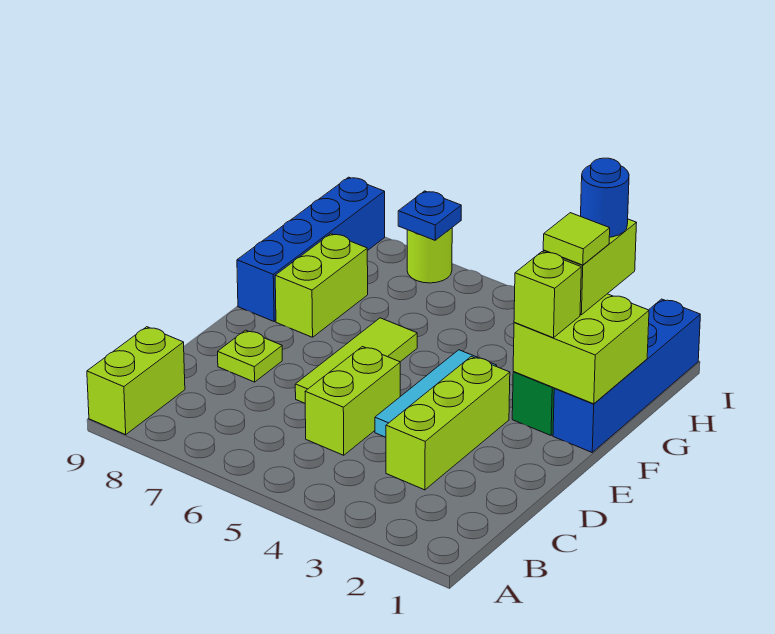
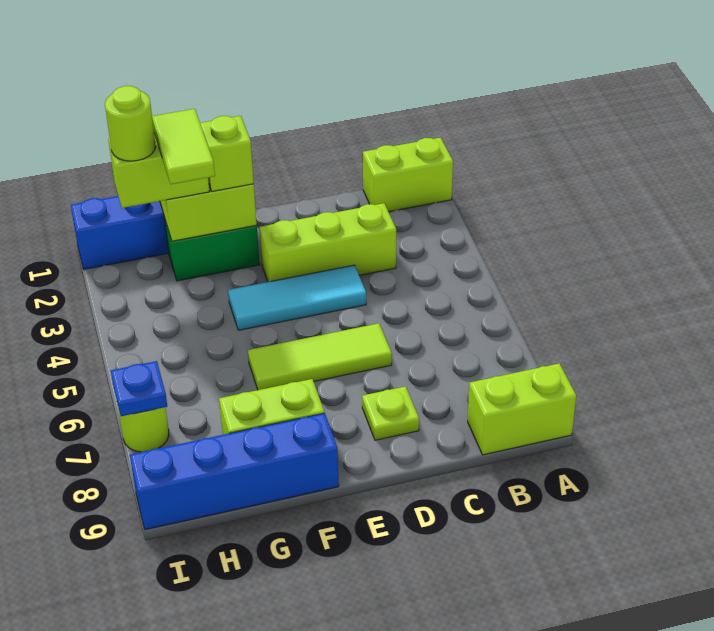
lime brick C5:D5 level 1 -> lime brick A1:B1 level 1
lime tile G2 level 4 -> lime tile G2:G3 level 4
blue round brick H2 level 4 -> lime round brick H2 level 4

